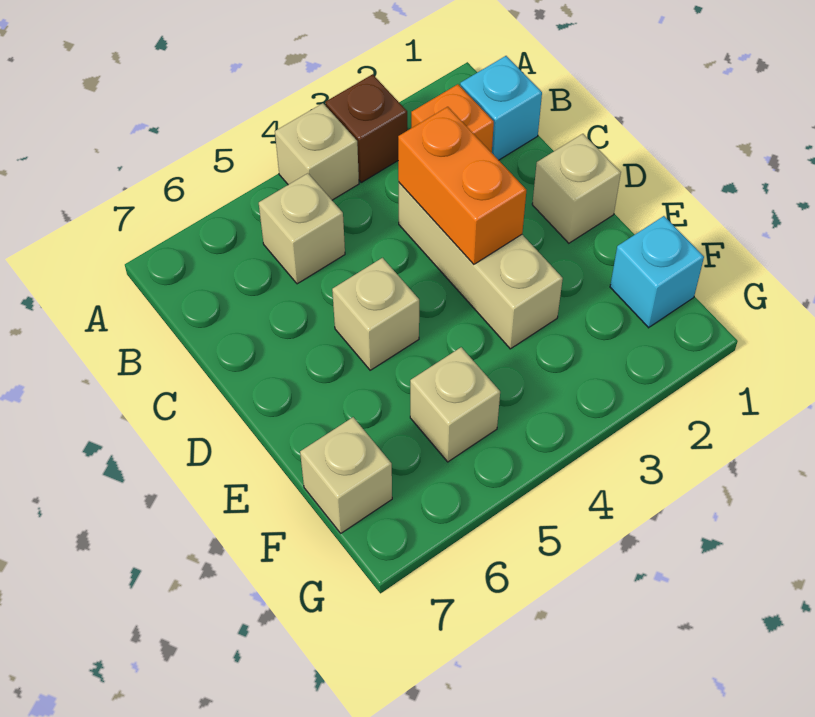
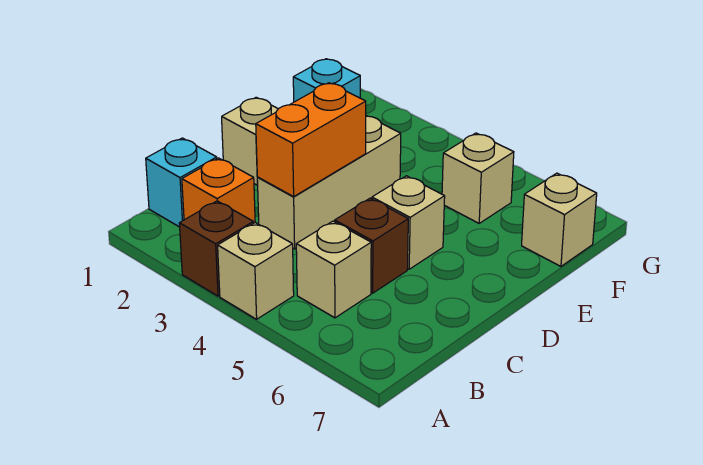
none -> brown brick C5 level 1

